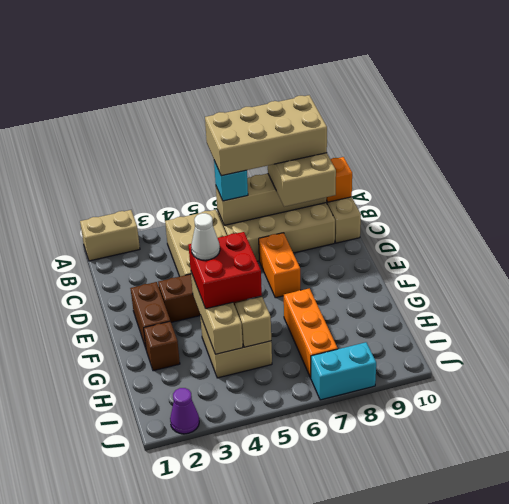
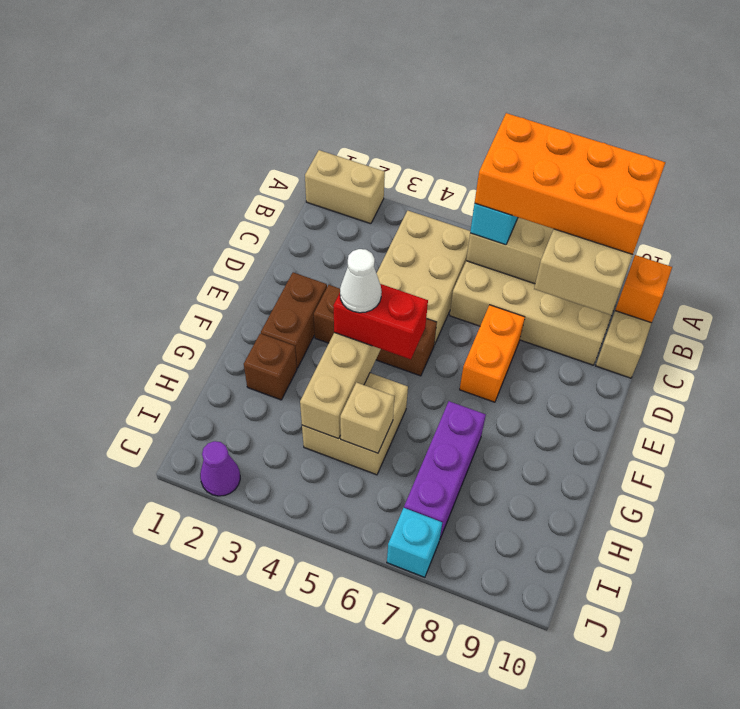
tan brick A6:B9 level 4 -> orange brick A6:B9 level 4
red brick F4:G5 level 3 -> red brick F4:F5 level 3
orange brick G7:I7 level 1 -> purple brick G7:I7 level 1
cyan brick J7:J8 level 1 -> cyan brick J7 level 1

